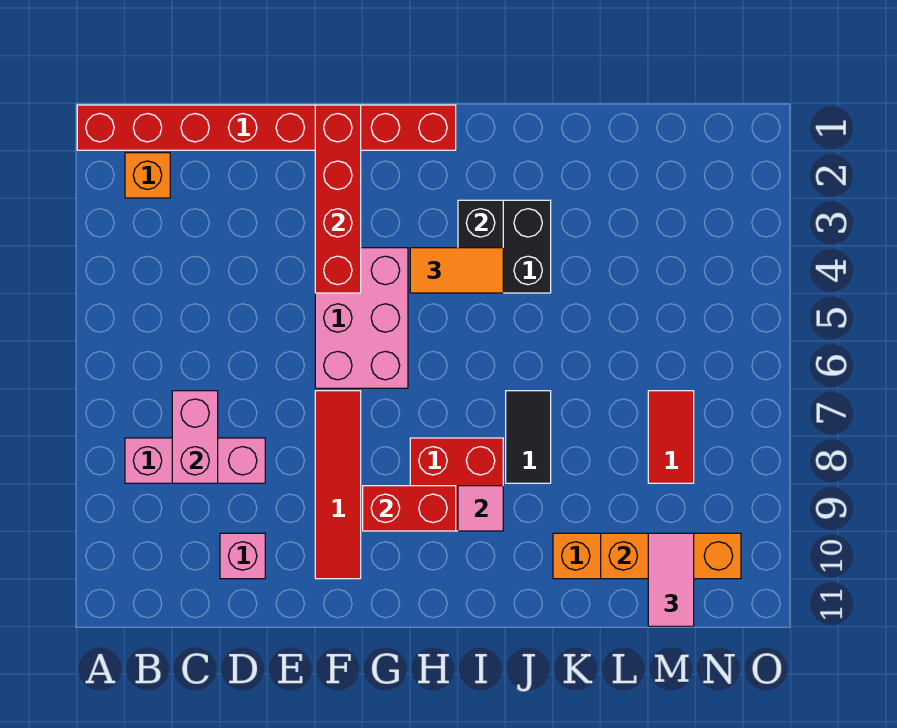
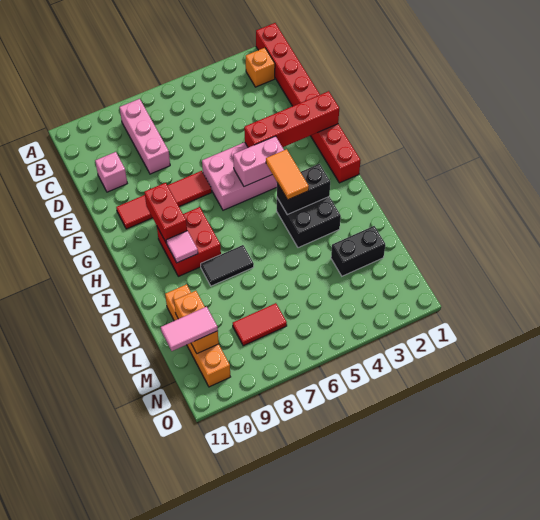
pink brick C7:C8 level 2 -> pink brick G4:G5 level 2
none -> black brick L2:L3 level 1

